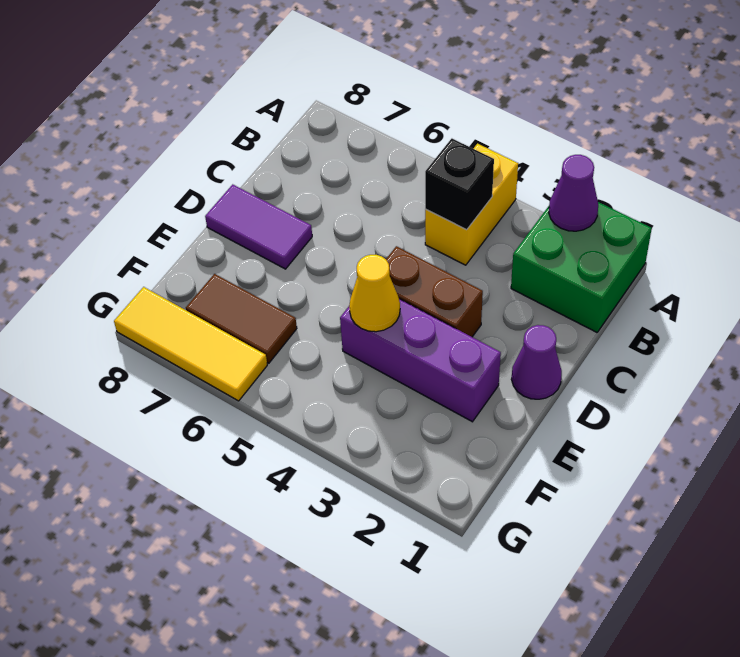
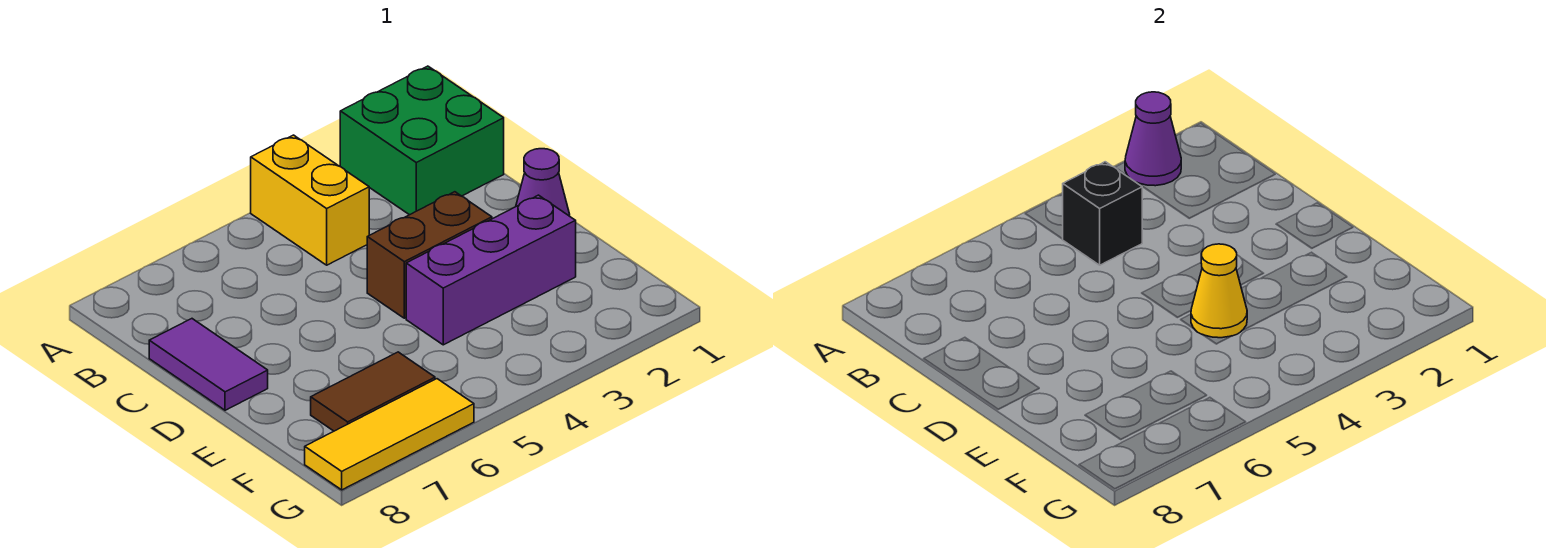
purple tile D7:D8 level 1 -> purple tile C8:D8 level 1

